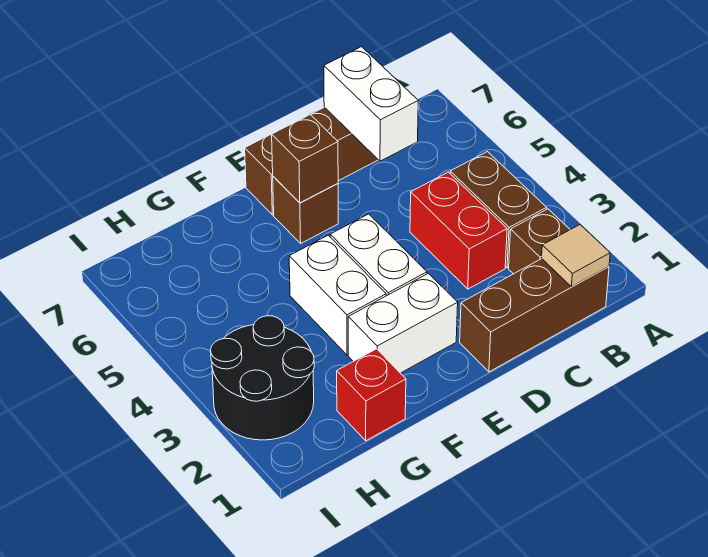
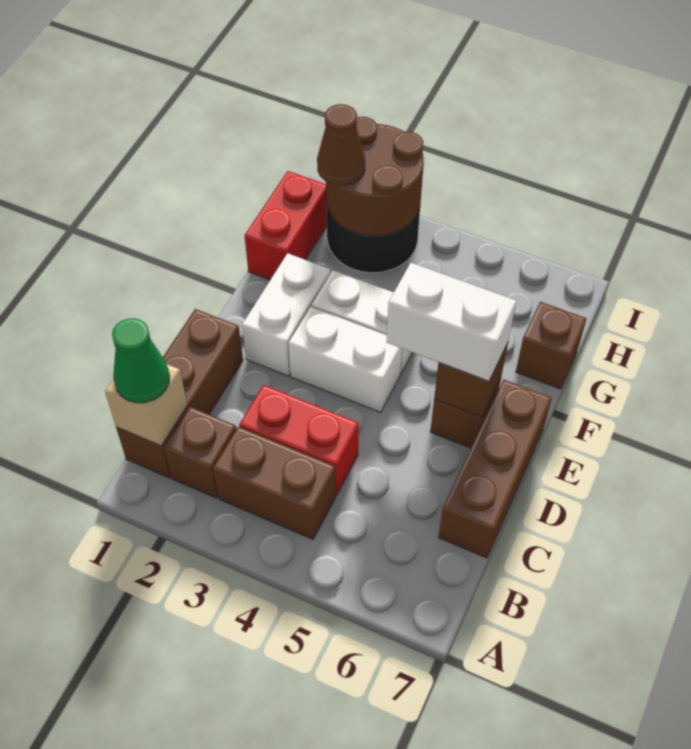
tan tile B1 level 2 -> tan brick B1 level 2
none -> green cone B1 level 3
white brick C6:C7 level 2 -> white brick E5:E6 level 3
red brick G1 level 1 -> red brick G1:H1 level 1
none -> brown brick G7 level 1
none -> brown round brick H2:I3 level 2
none -> brown cone H2 level 3

